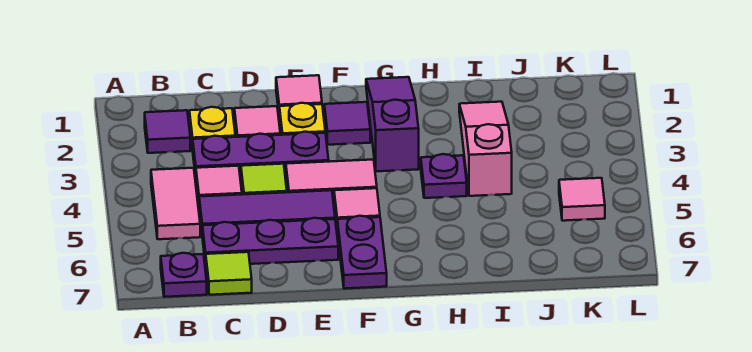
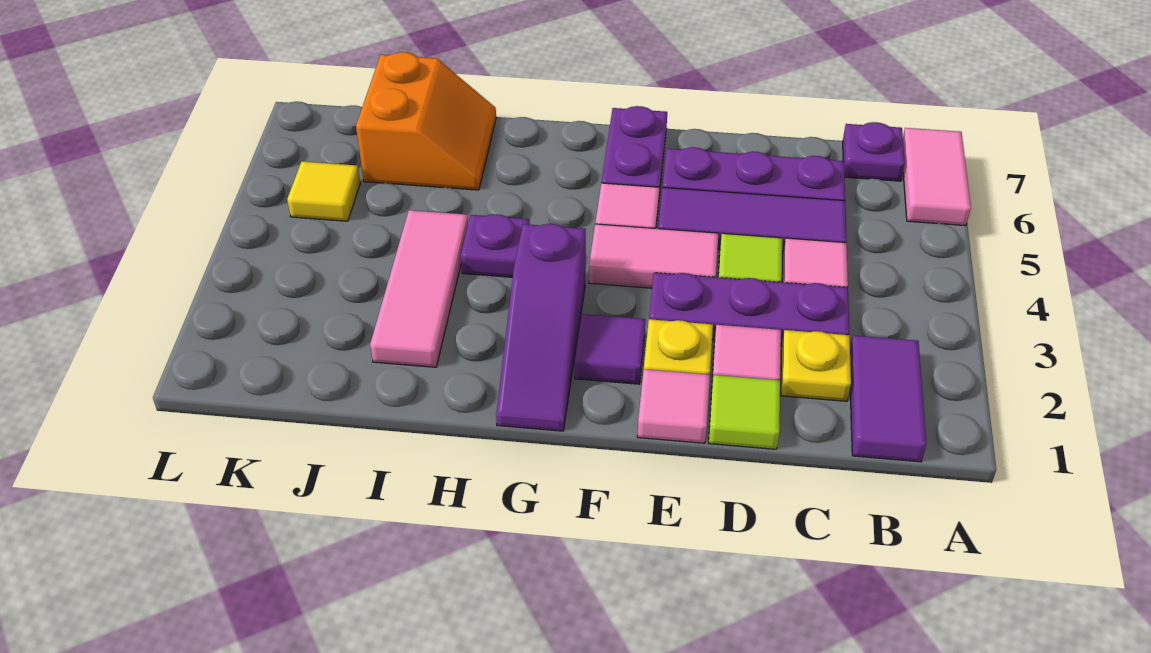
purple tile B2 level 1 -> purple tile B1:B2 level 1
pink tile B4:B5 level 1 -> pink tile A6:A7 level 1
lime tile C7 level 1 -> lime tile D1 level 1
pink slope I2:I4 level 1 top 4 -> pink tile I2:I4 level 1
none -> orange slope I6:J7 level 1 top J
pink tile K5 level 1 -> yellow tile K5 level 1

